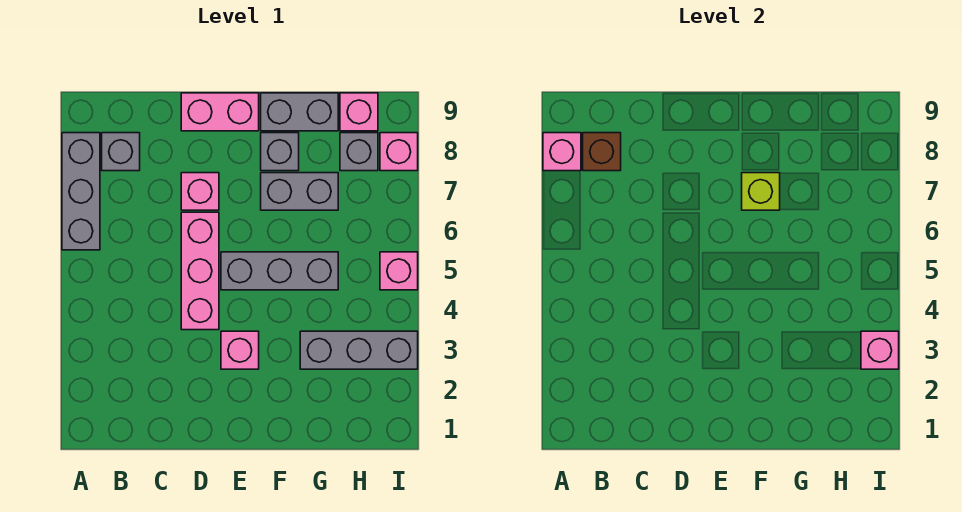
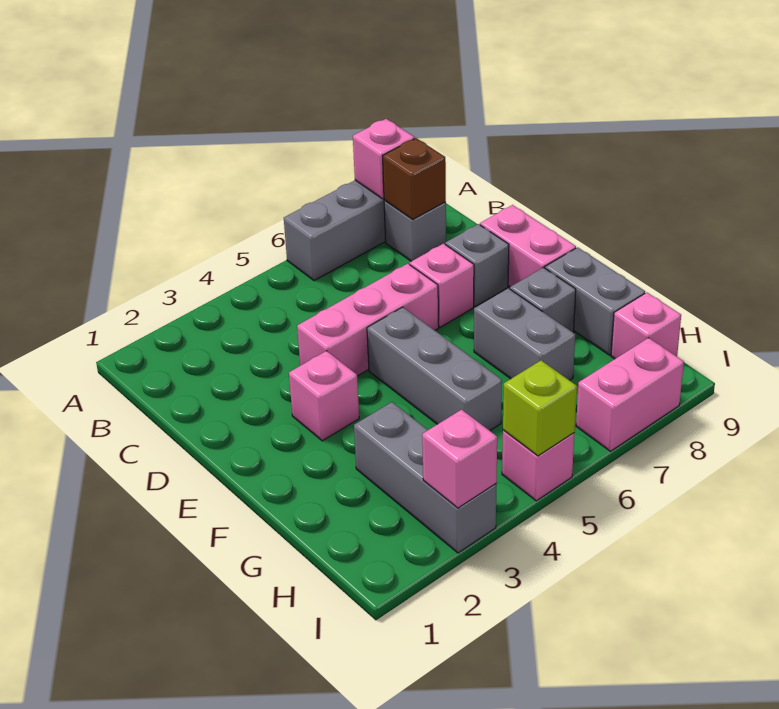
lime brick F7 level 2 -> lime brick I5 level 2
grey brick H8 level 1 -> grey brick D8 level 1
pink brick I8 level 1 -> pink brick I7:I8 level 1

